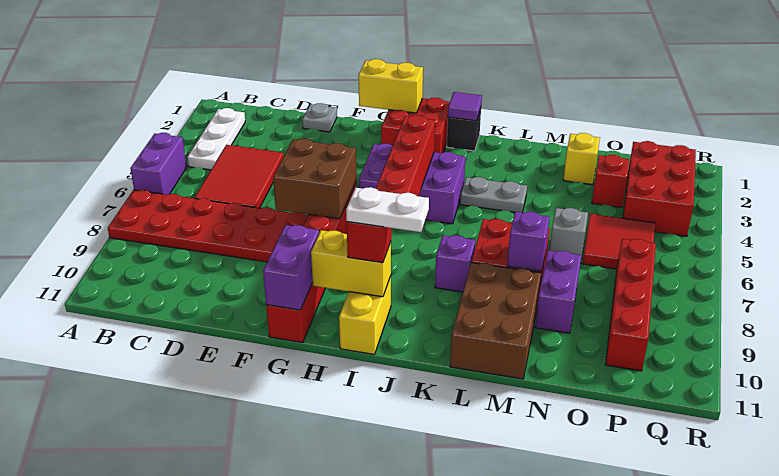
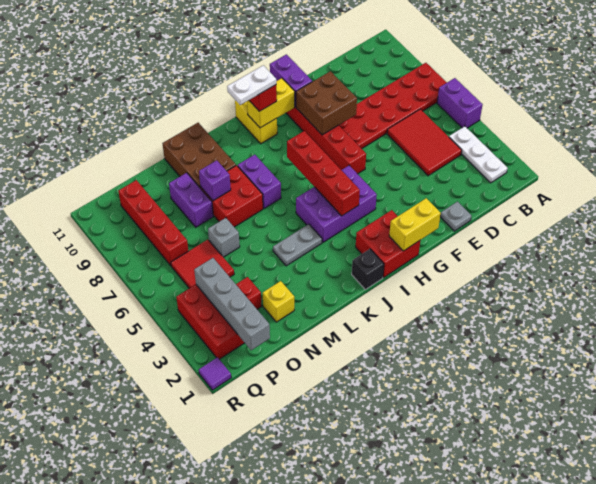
brown brick F6:G7 level 2 -> brown brick F8:G9 level 2
purple tile J1 level 2 -> purple tile R1 level 1
purple brick K8 level 1 -> purple brick K7:K8 level 1
none -> grey brick P1:P4 level 2

